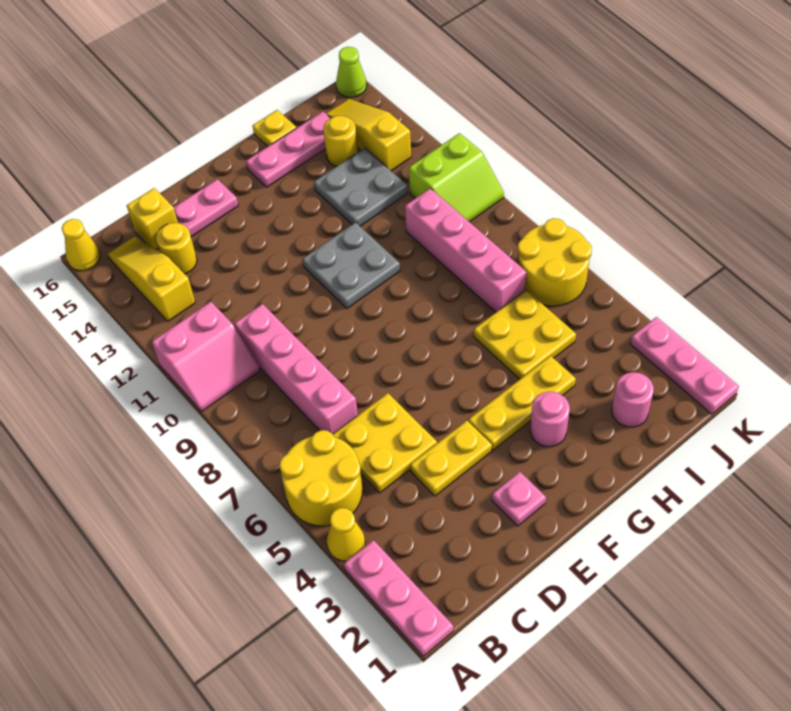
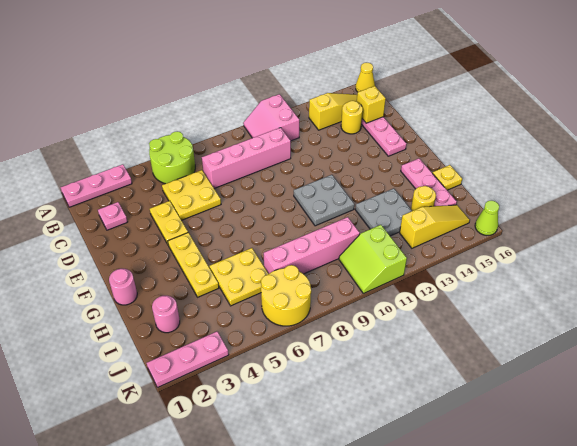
yellow cone A4 level 1 -> none
yellow round brick A5:B6 level 1 -> lime round brick A5:B6 level 1
pink plate E2 level 1 -> pink plate C2 level 1
pink round brick G3 level 1 -> pink round brick G1 level 1

